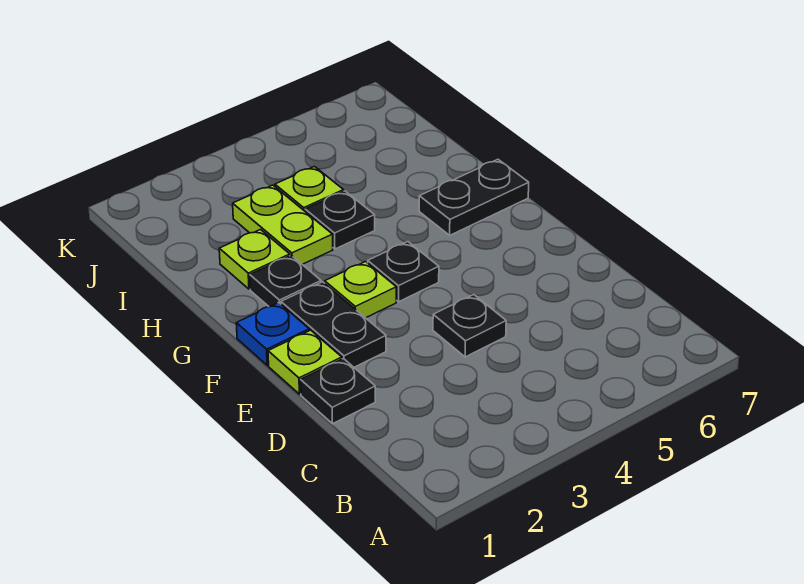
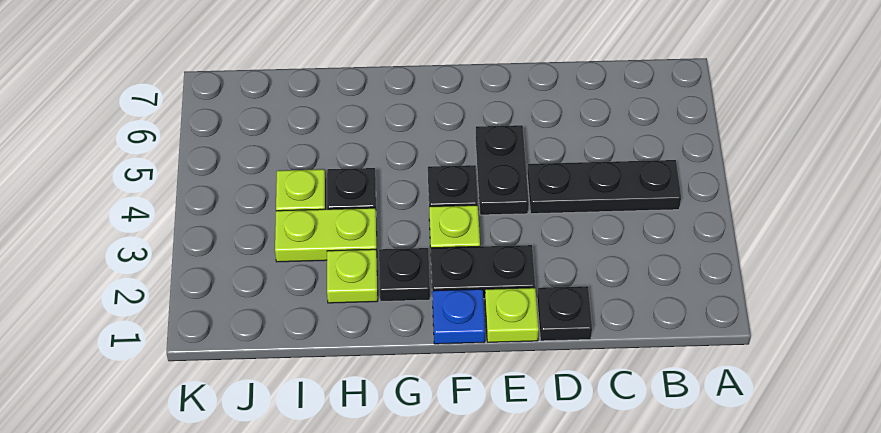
black plate D4 level 1 -> black plate B4:D4 level 1
black plate G6:G7 level 1 -> black plate E4:E5 level 1

